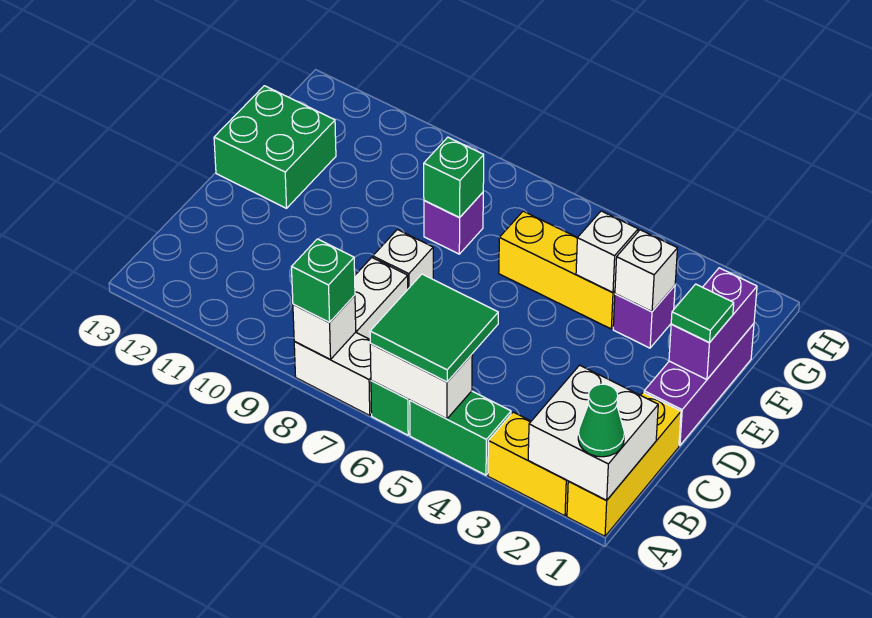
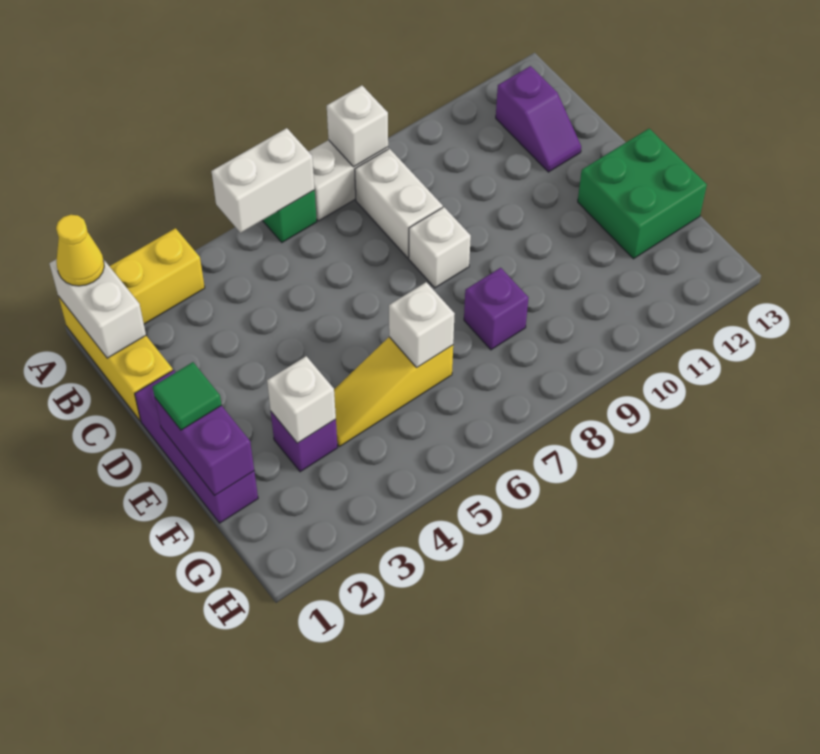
white brick A1:B2 level 2 -> white brick A1:B1 level 2
green cone A1 level 3 -> yellow cone A1 level 3
green brick A4:A5 level 1 -> none
green tile A5:B6 level 3 -> none
green brick A8 level 3 -> none
none -> purple slope B12:C12 level 1 top B
yellow brick F4:F6 level 1 -> yellow slope F4:F6 level 1 top 6
white brick F4 level 2 -> white brick F6 level 2
green brick F8 level 2 -> none

